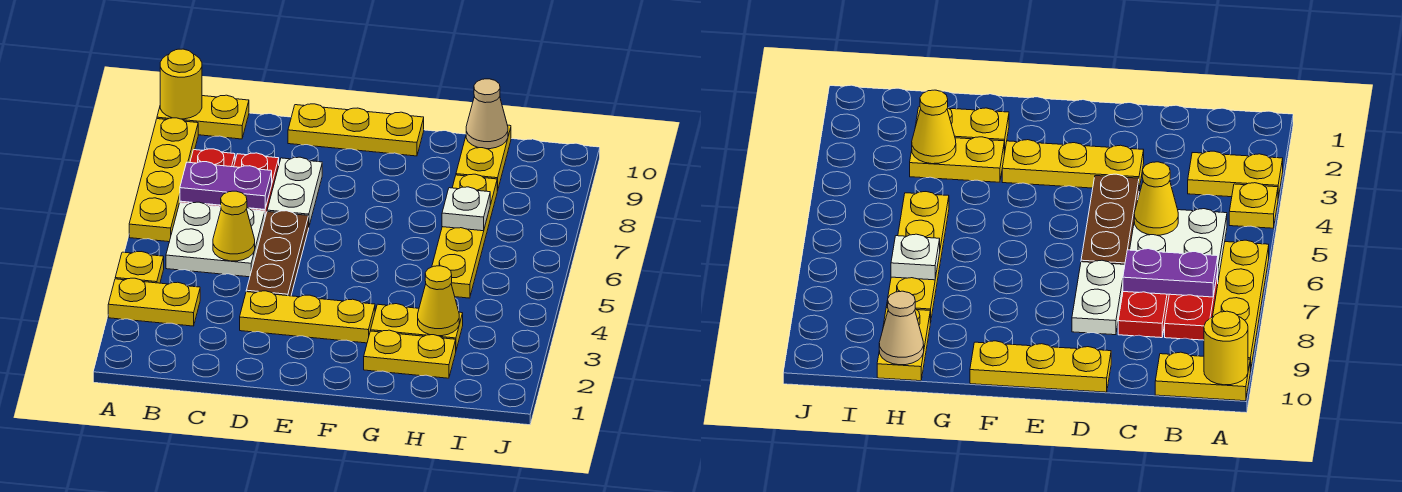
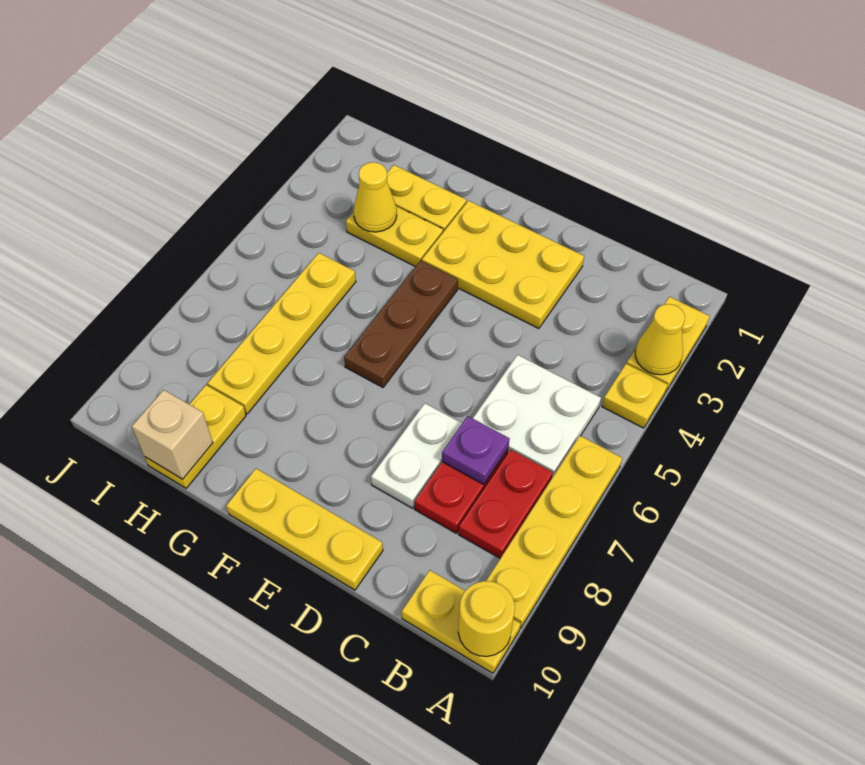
yellow plate A3:B3 level 1 -> yellow plate A2:A3 level 1
purple plate B7:C7 level 2 -> purple plate C7 level 2
yellow cone C5 level 2 -> yellow cone A3 level 2
yellow plate D3:F3 level 1 -> yellow plate D2:F3 level 1
brown plate D4:D6 level 1 -> brown plate F4:F6 level 1
white plate H7 level 2 -> none
tan cone H10 level 2 -> tan brick H10 level 2

